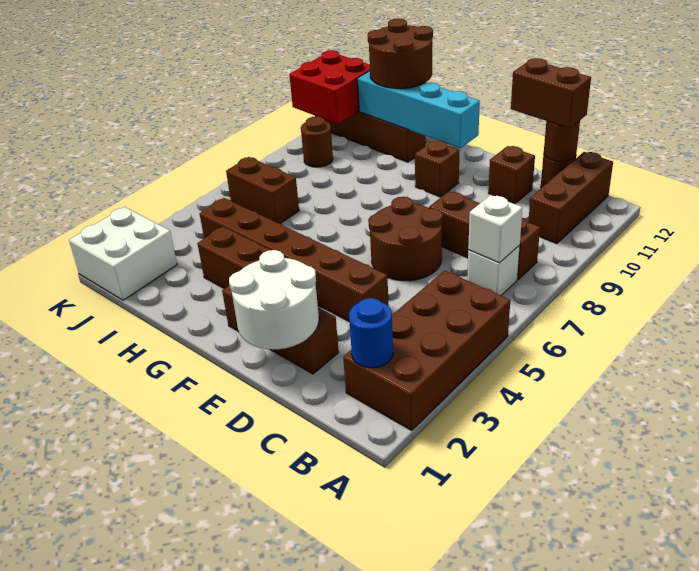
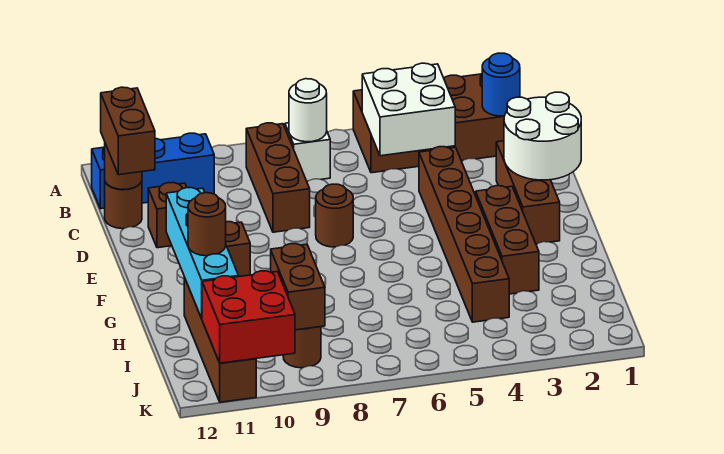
white brick B7 level 2 -> white round brick B7 level 2
brown brick B10:B12 level 1 -> blue brick B10:B12 level 1
brown round brick D6:E7 level 1 -> brown round brick E7 level 1
brown round brick H11:I12 level 3 -> brown round brick H11 level 3
brown brick I6:J6 level 1 -> brown brick I9:J9 level 2
white brick J1:K2 level 1 -> white brick B4:C5 level 2

